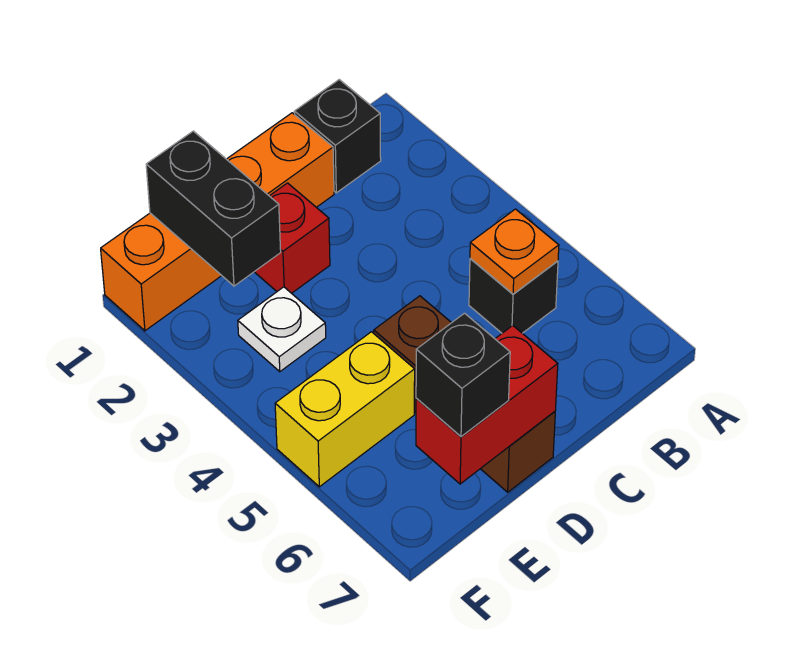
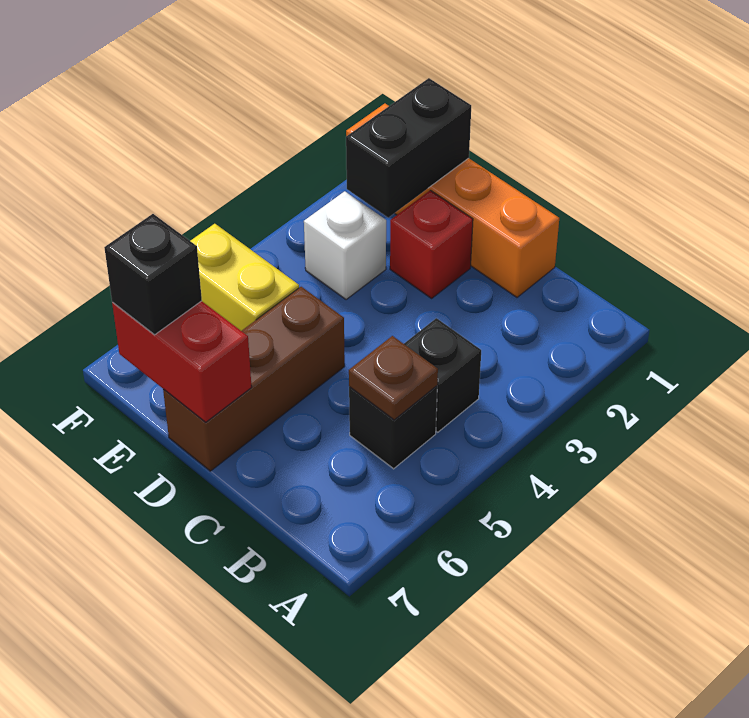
black brick B1 level 1 -> black brick B4 level 1
orange plate B5 level 2 -> brown plate B5 level 2
white plate E3 level 1 -> white brick E3 level 1

